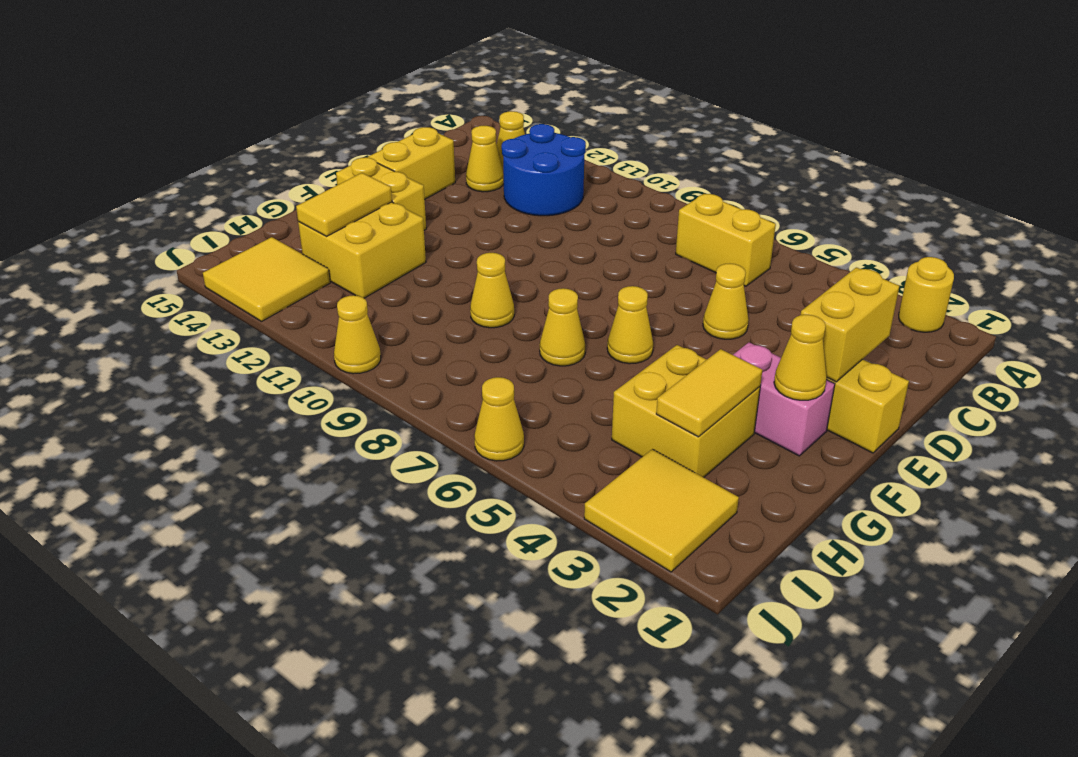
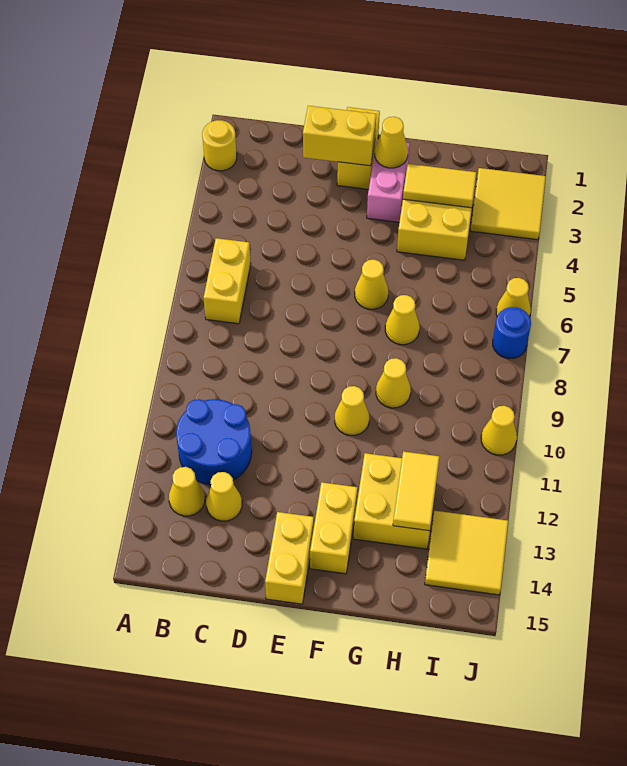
yellow cone D5 level 1 -> yellow cone F10 level 1
yellow brick D14:E14 level 1 -> yellow brick E14:E15 level 1
yellow tile G13:H13 level 2 -> yellow tile H12:H13 level 2
none -> blue round brick J7 level 1

